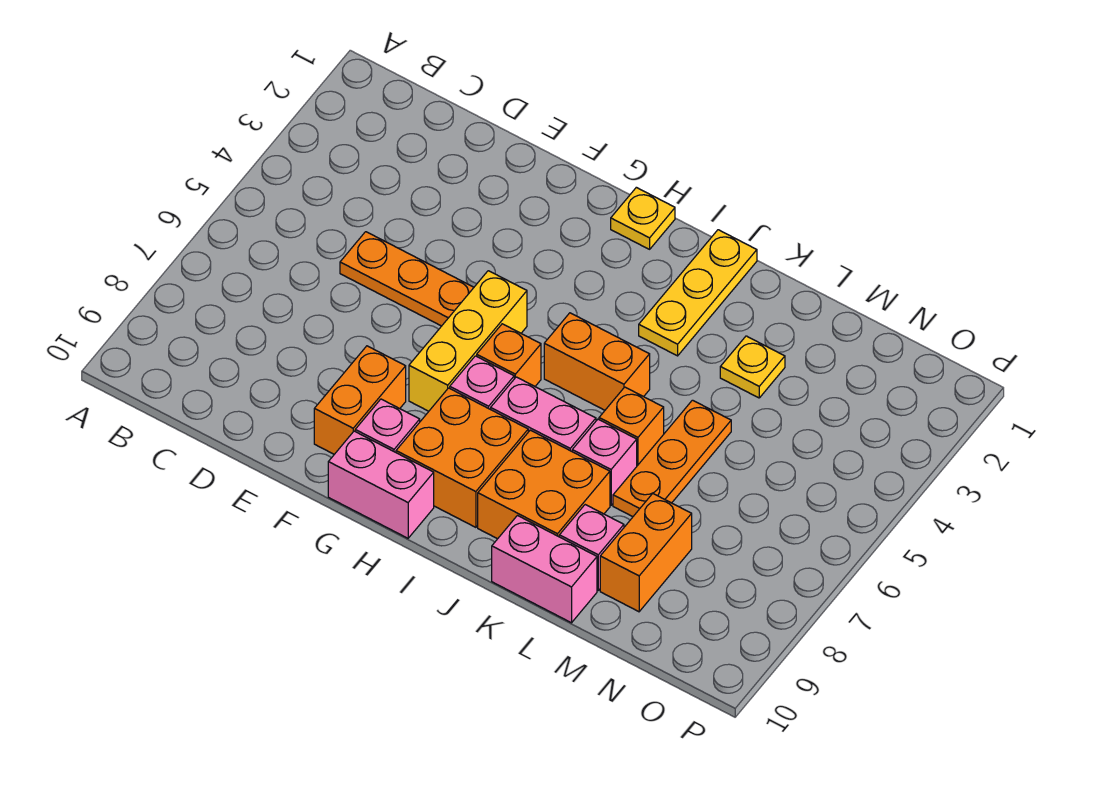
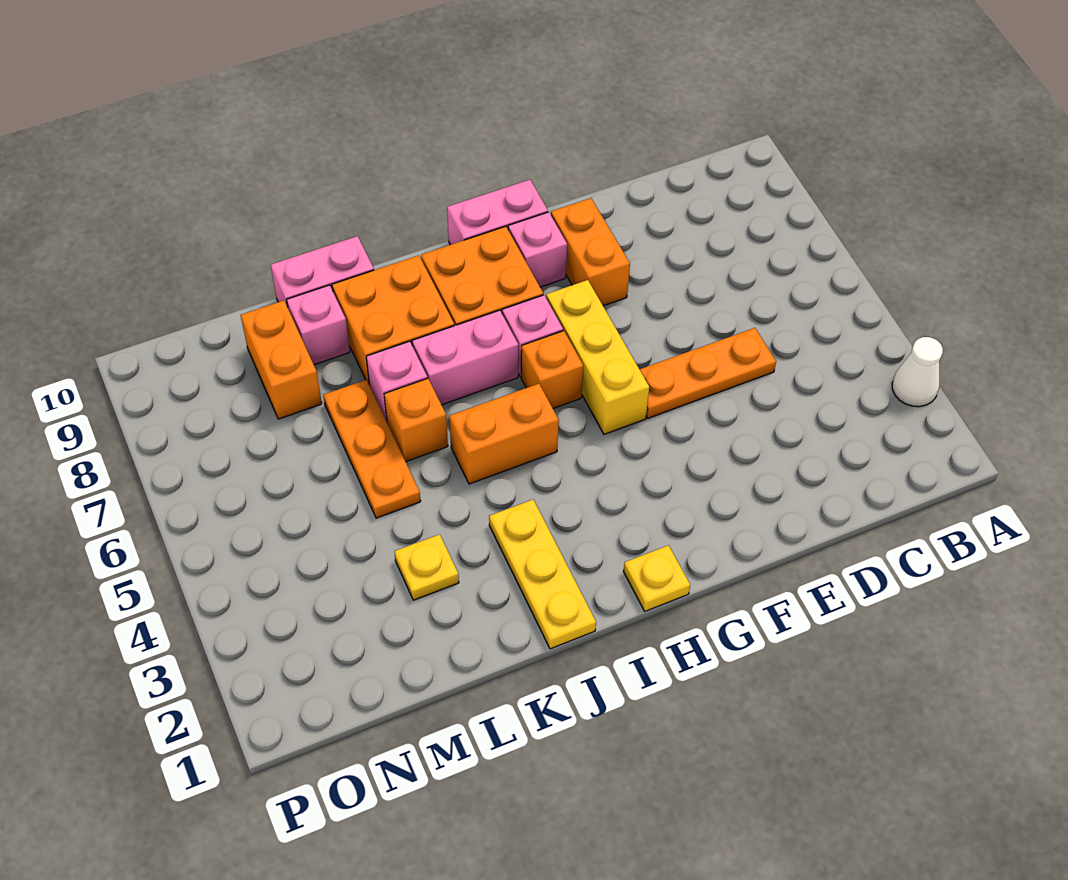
none -> white cone A3 level 1

